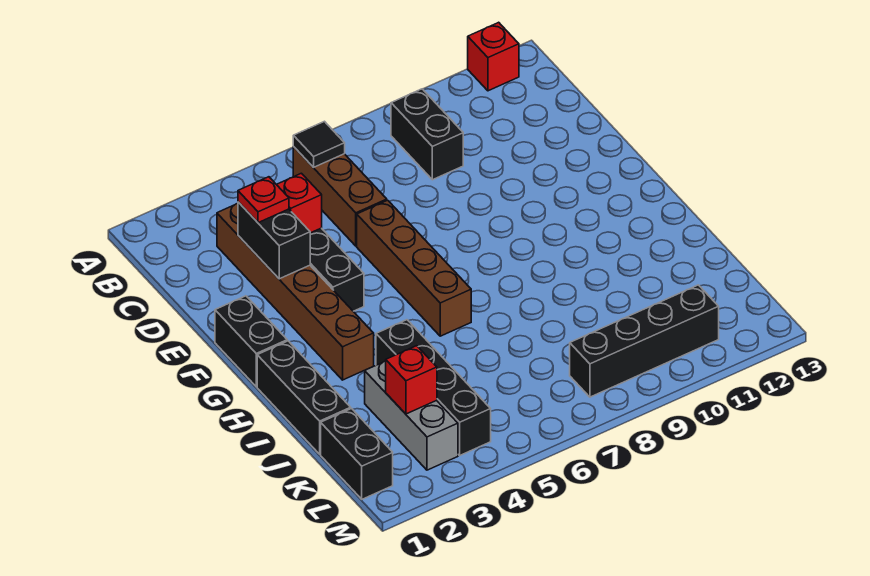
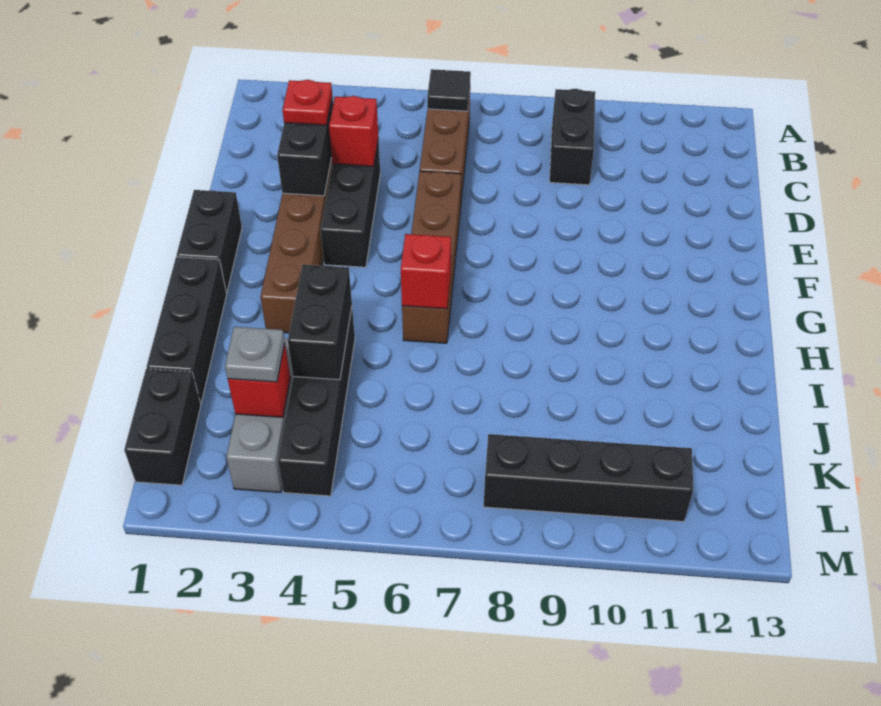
red brick A12 level 1 -> red brick H6 level 2
none -> black brick I4:J4 level 2
none -> grey plate K3 level 3

